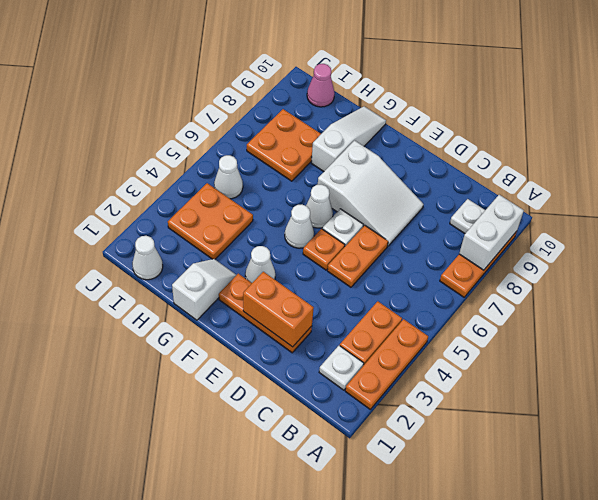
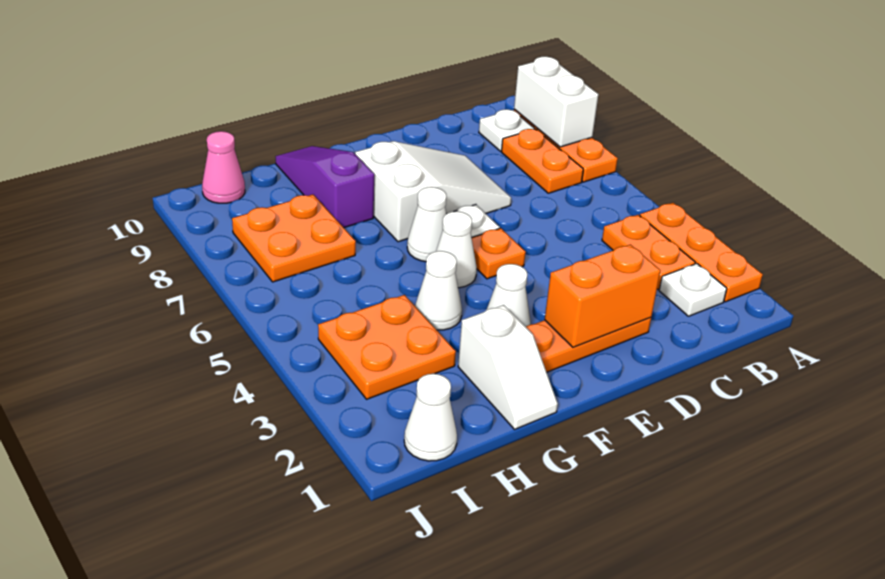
orange plate D5:D6 level 1 -> orange plate B7:B8 level 1
white slope G1:G2 level 1 top 1 -> white slope G1:G2 level 1 top 2
white slope G8:G10 level 1 top 8 -> purple slope G8:G10 level 1 top 8
white cone I5 level 1 -> white cone G4 level 1

